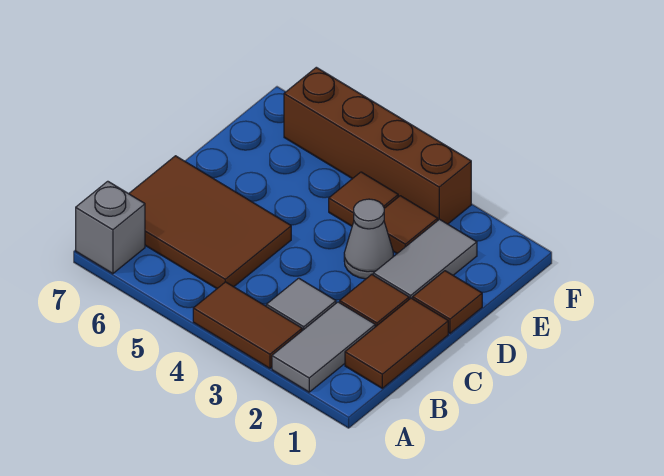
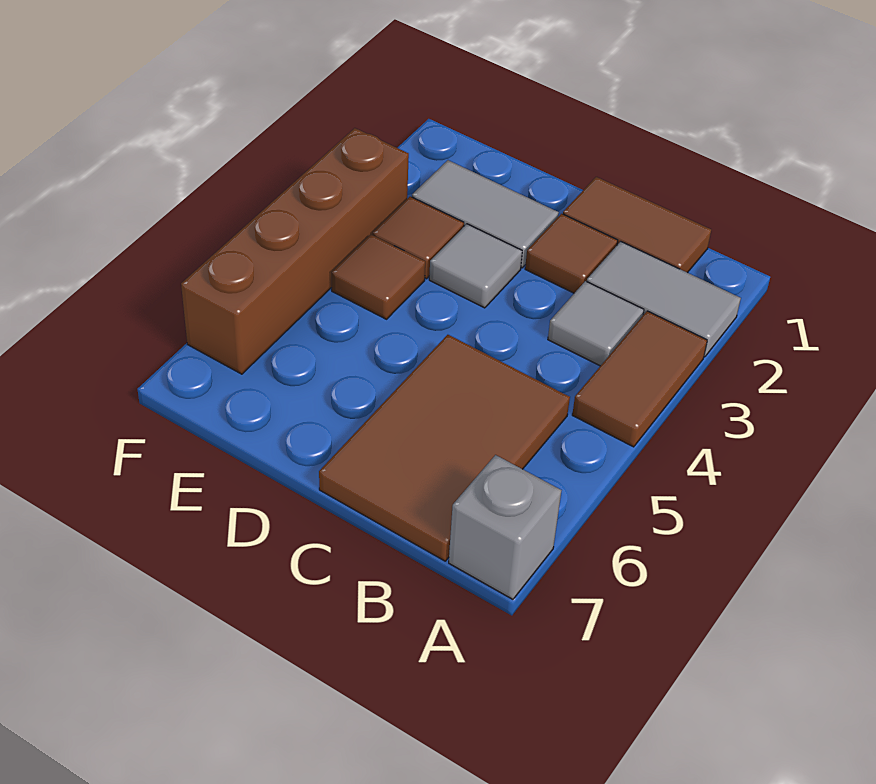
brown tile D1 level 1 -> none
grey cone D3 level 1 -> grey tile D3 level 1

